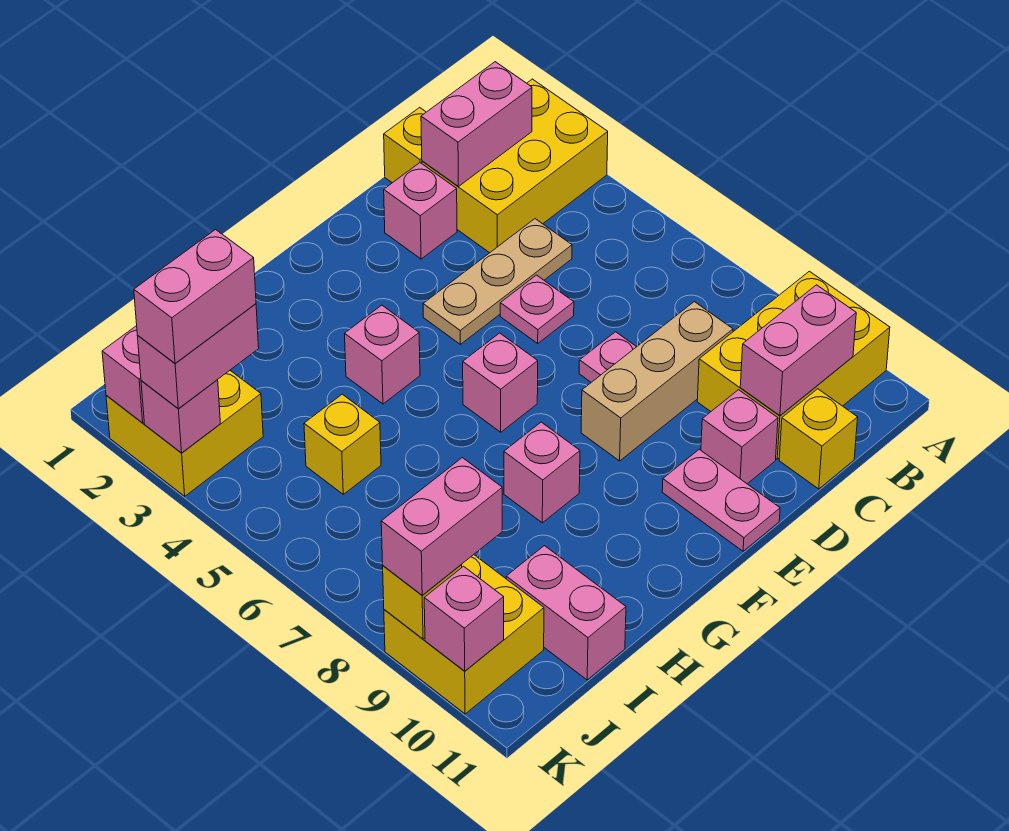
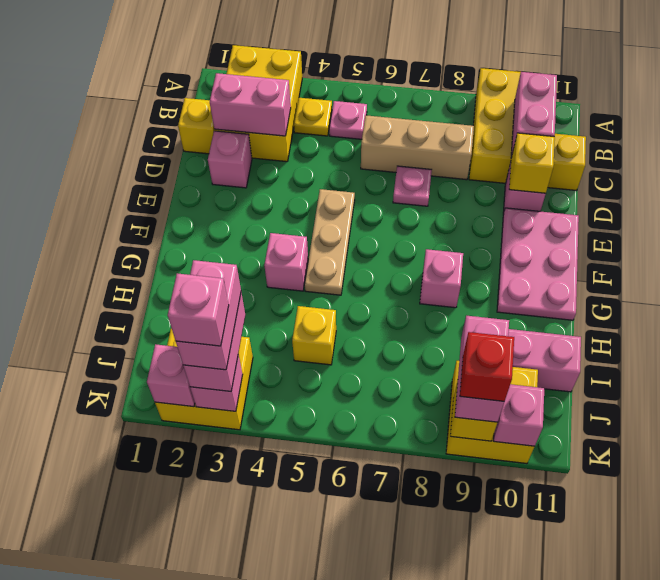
pink brick B2:C2 level 2 -> pink brick C2:C3 level 2
none -> yellow plate B4 level 1
tan plate C4:E4 level 1 -> tan plate E5:G5 level 1
tan brick C8:E8 level 1 -> tan brick C6:C8 level 1
pink plate D5 level 1 -> pink plate B5 level 1
none -> yellow brick D10 level 2
pink plate E10:E11 level 1 -> pink plate E10:G11 level 1
pink brick F6 level 1 -> pink brick K3 level 5
none -> red brick K9 level 4

